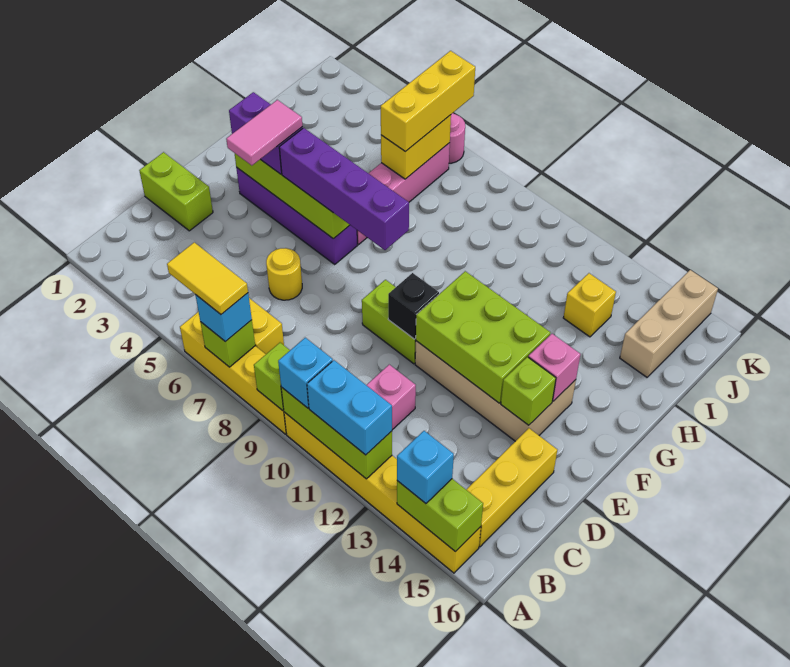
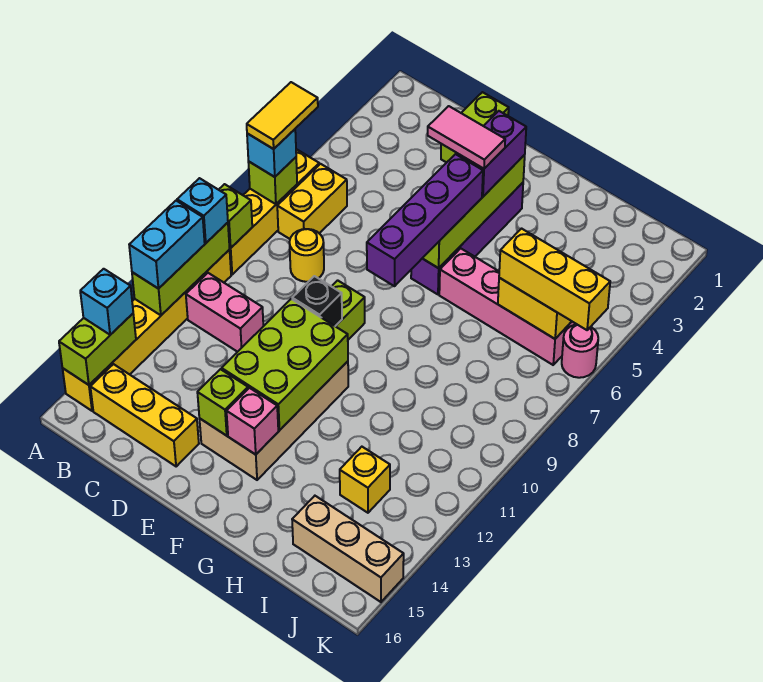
yellow round brick D6 level 1 -> yellow round brick C8 level 1

